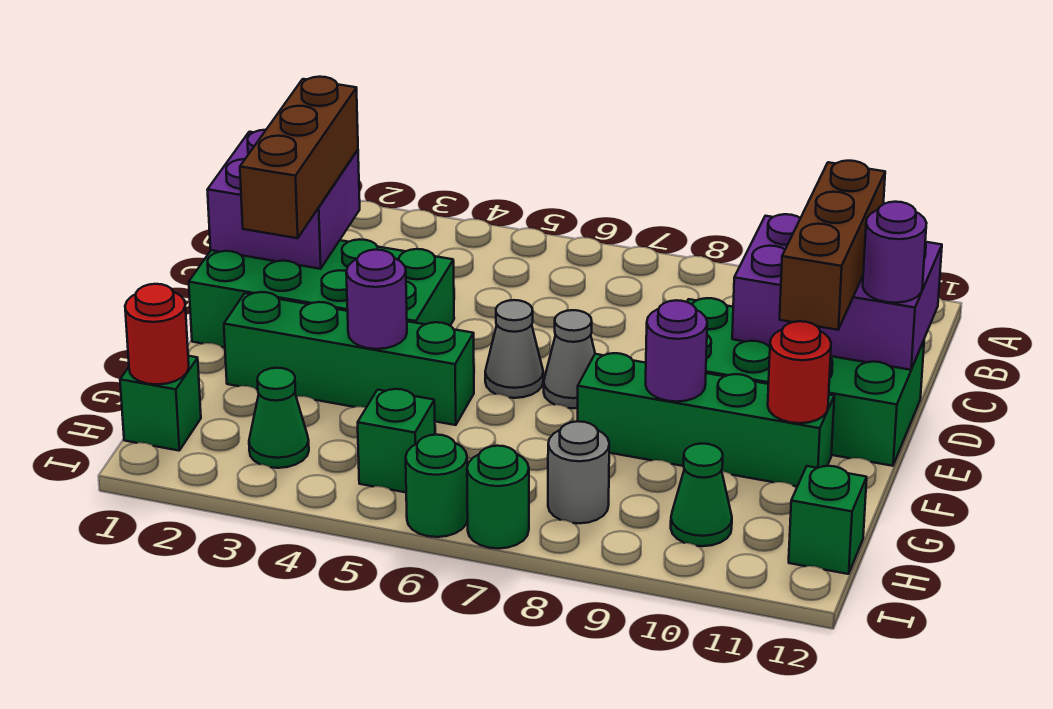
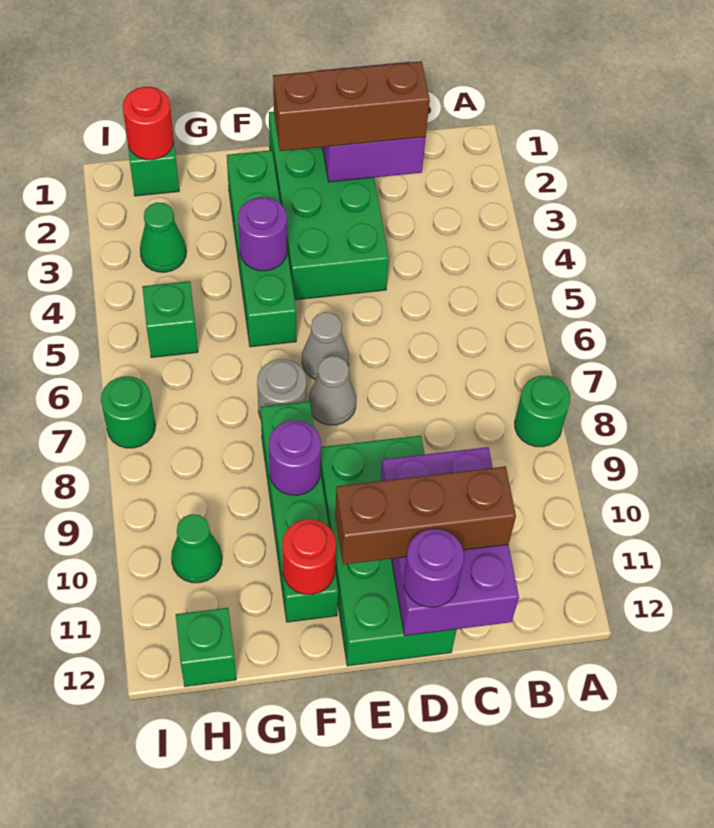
grey round brick H8 level 1 -> grey round brick F7 level 1
green round brick I6 level 1 -> green round brick A8 level 1

